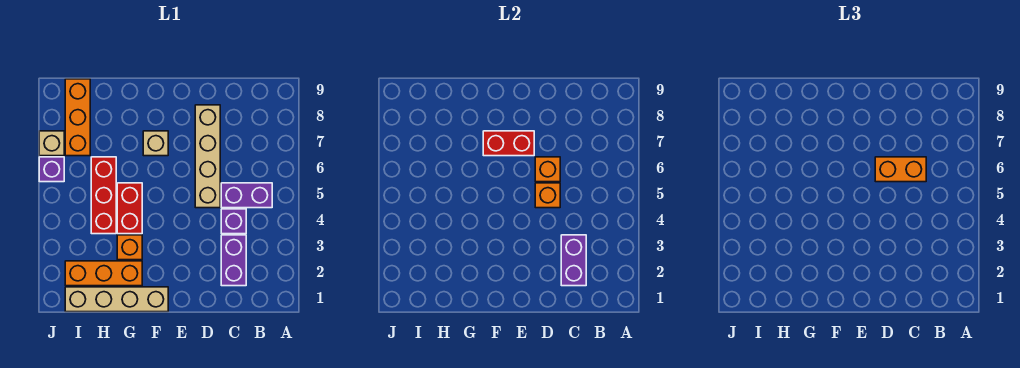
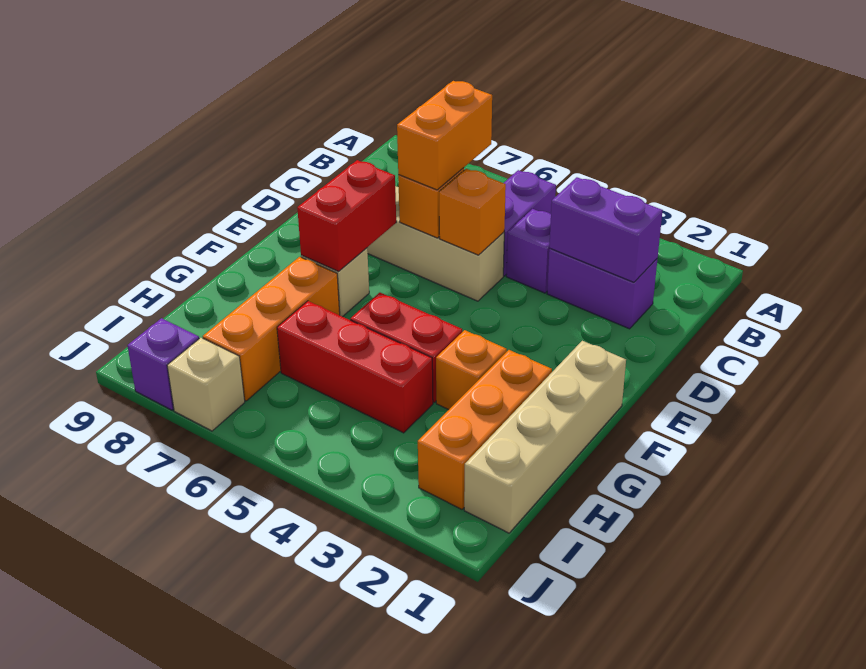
orange brick I7:I9 level 1 -> orange brick G7:I7 level 1
purple brick J6 level 1 -> purple brick J8 level 1

